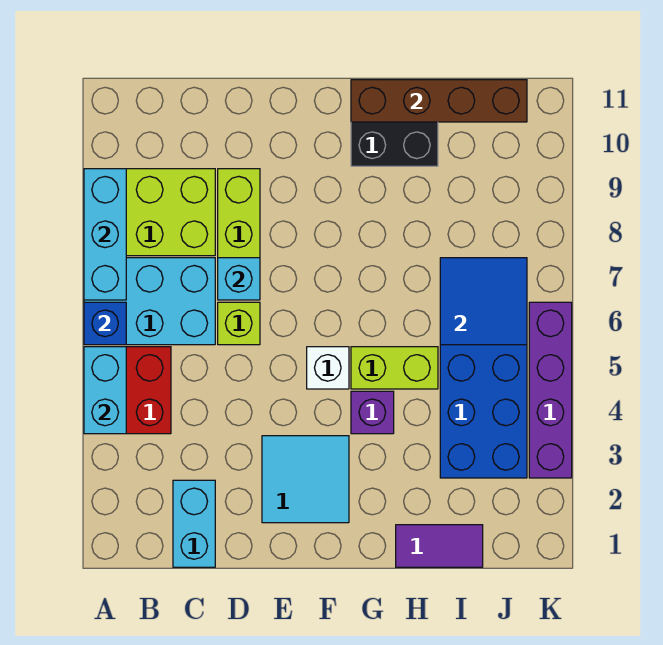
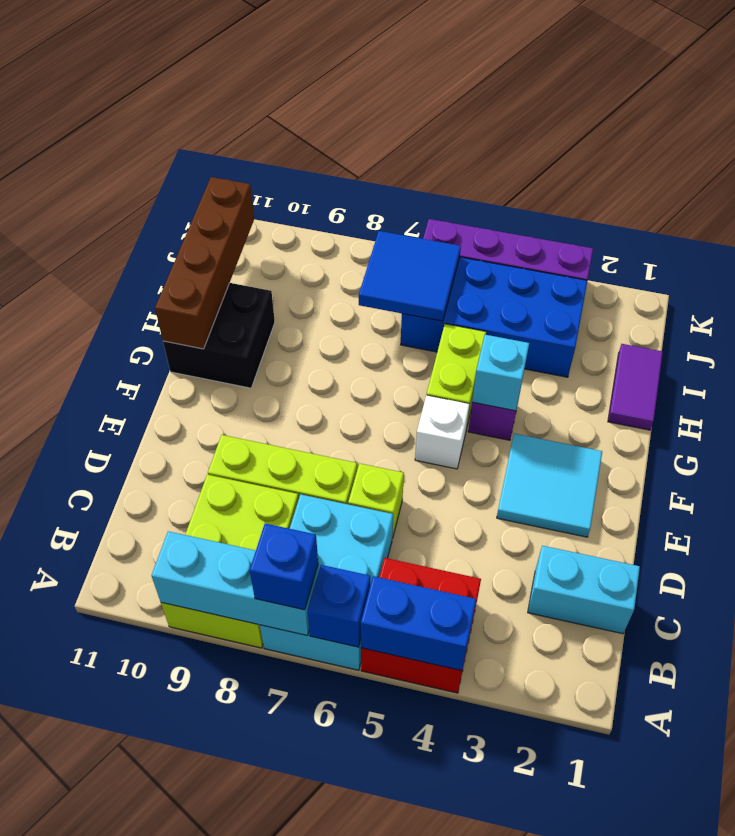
cyan brick A4:A5 level 2 -> blue brick A4:A5 level 2
none -> blue brick A7 level 3
cyan brick D7 level 2 -> cyan brick G4 level 2

